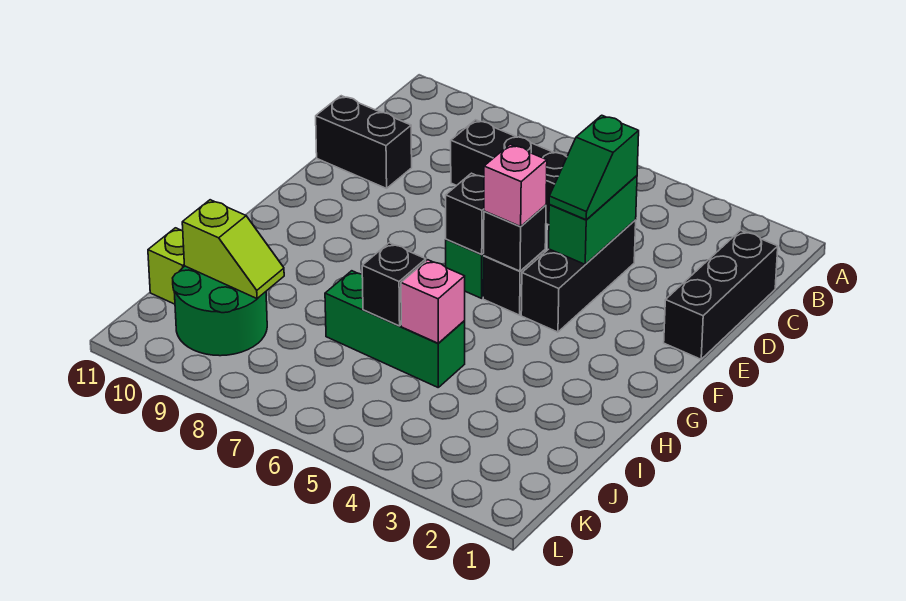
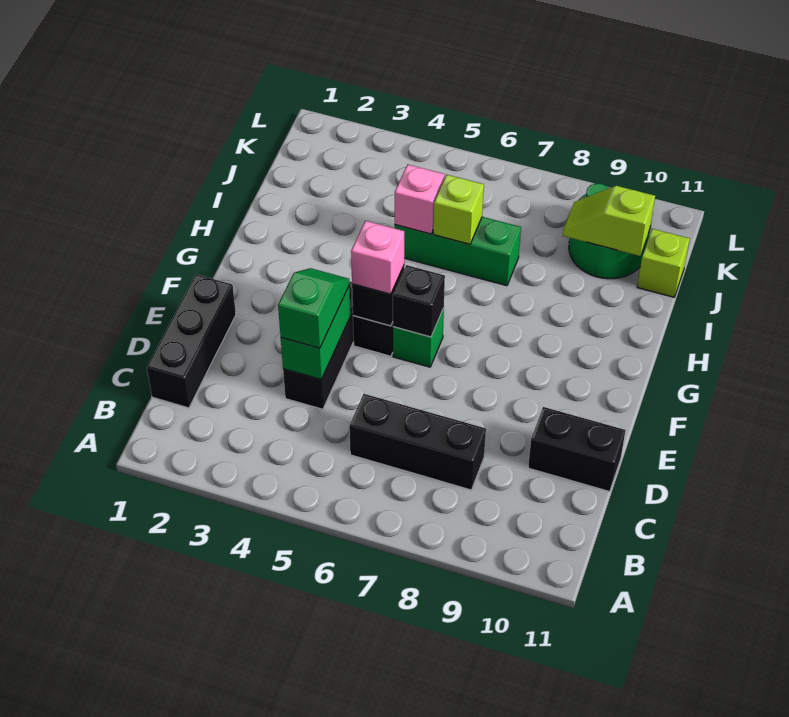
black brick I6 level 2 -> lime brick I6 level 2

